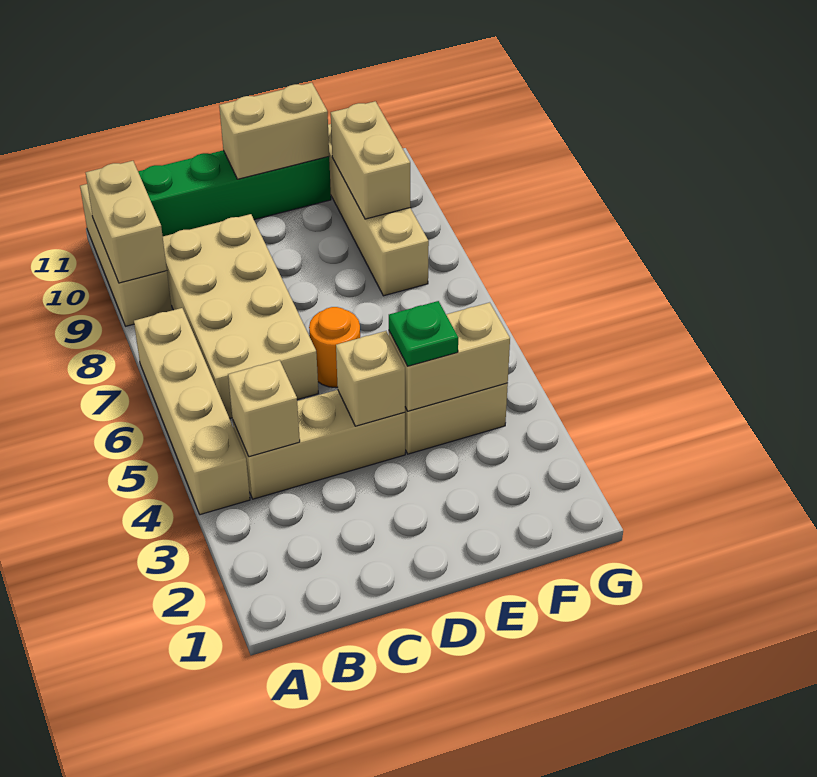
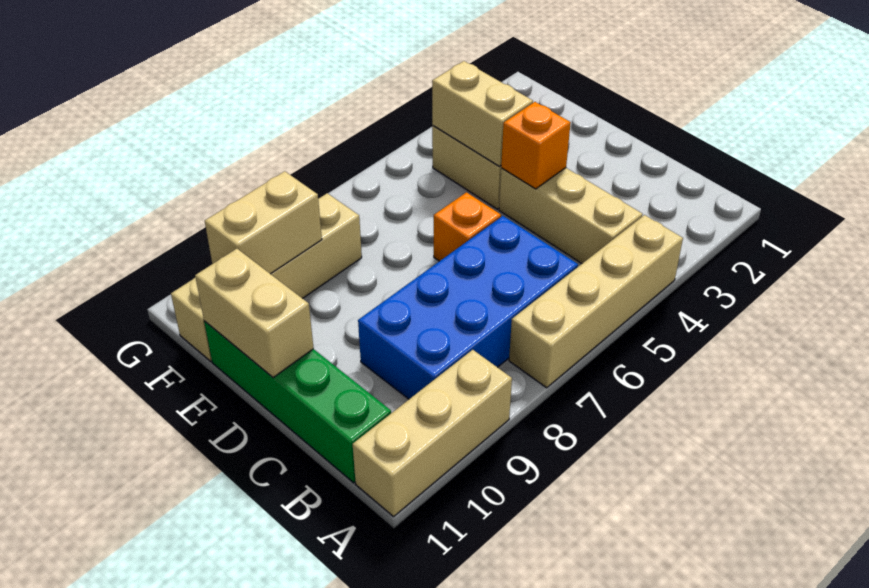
tan brick A9:A10 level 2 -> none
tan brick B4 level 2 -> none
tan brick B6:C9 level 1 -> blue brick B6:C9 level 1
tan brick D4 level 2 -> orange brick D4 level 2
orange round brick D6 level 1 -> orange brick D6 level 1
green plate E4 level 3 -> none

